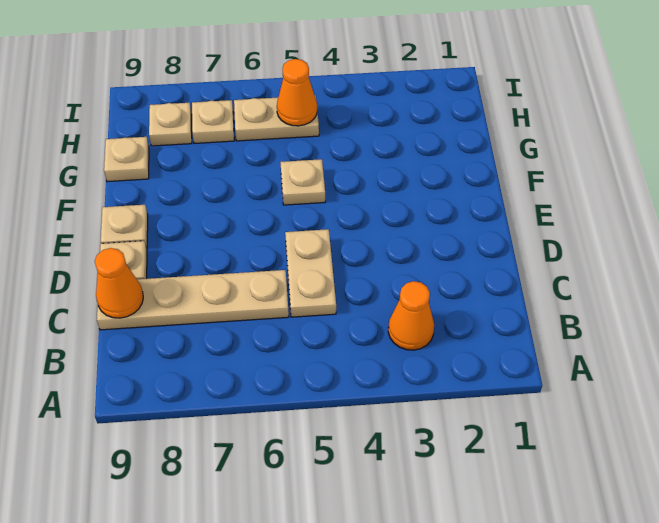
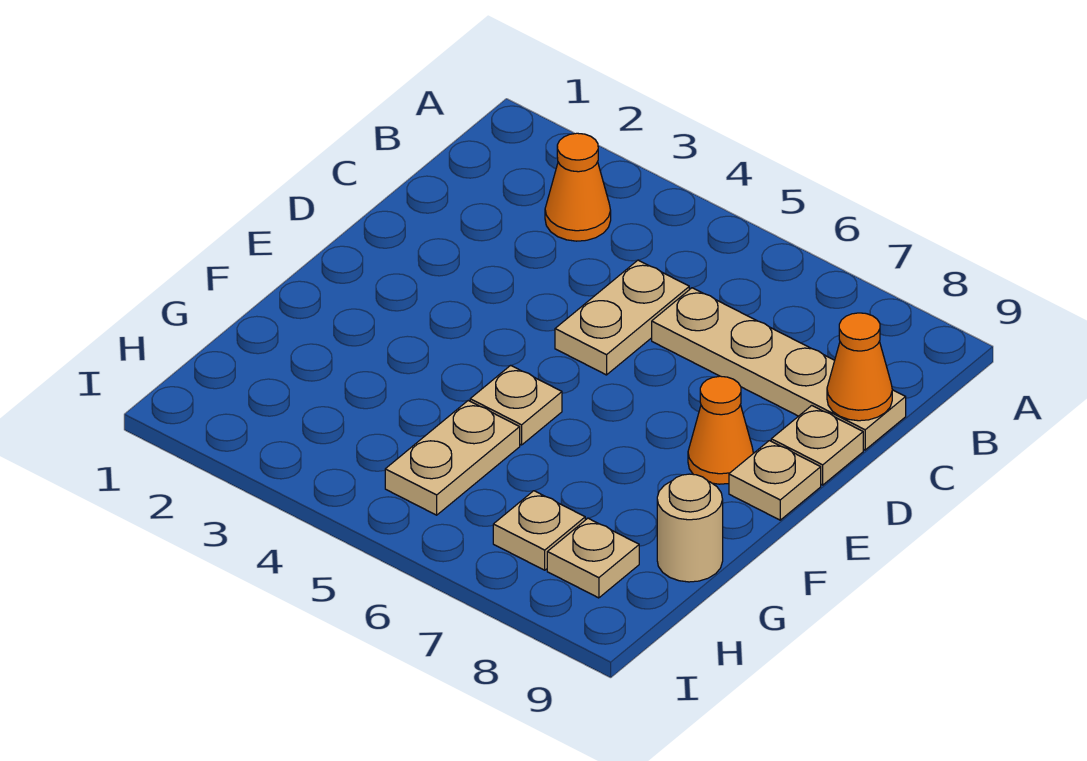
tan plate G9 level 1 -> tan round brick G9 level 1
tan plate H5:H6 level 1 -> tan plate G5:H5 level 1
orange cone H5 level 2 -> orange cone E8 level 1

